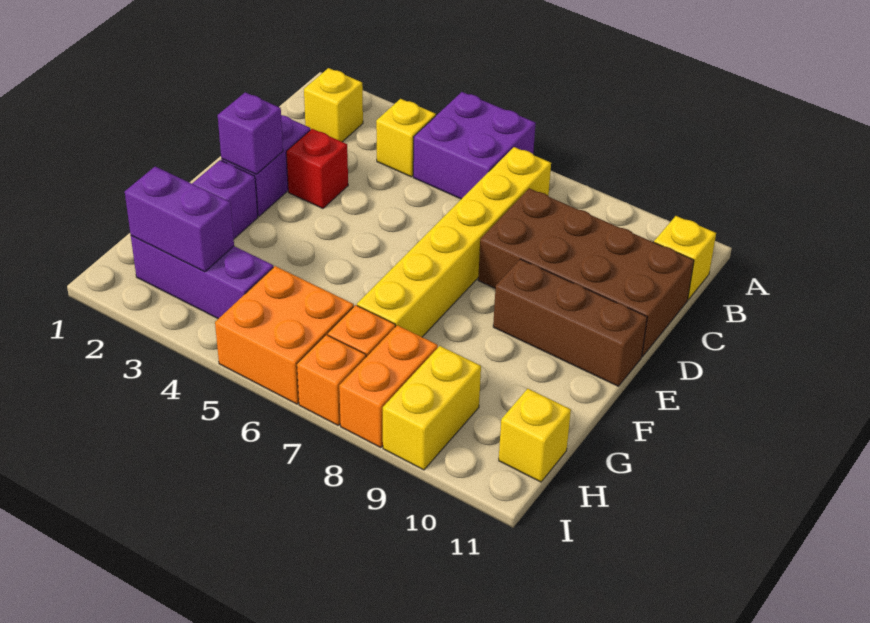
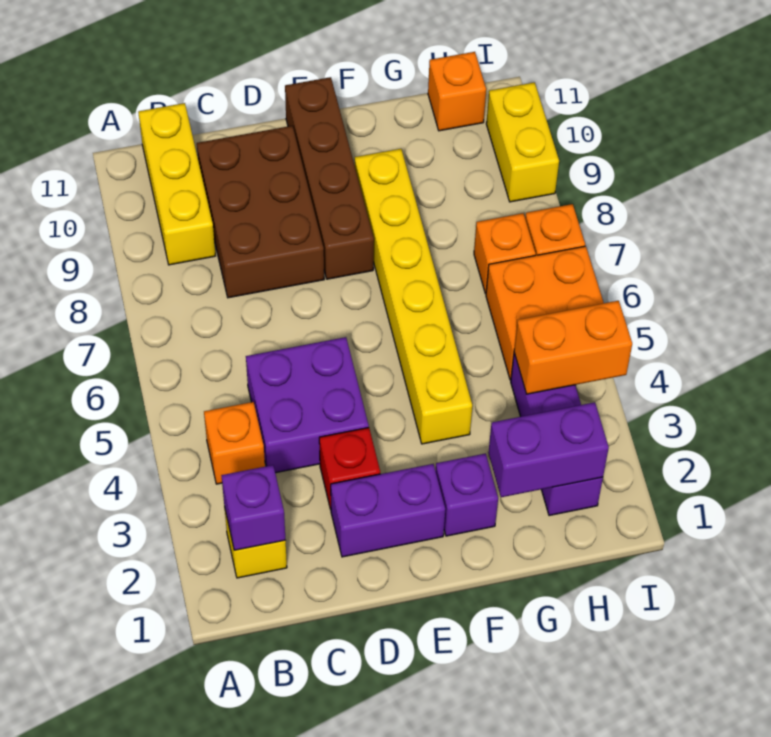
purple brick A5:B6 level 1 -> purple brick C4:D5 level 1
yellow brick B4 level 1 -> orange brick B4 level 1
yellow brick B7:G7 level 1 -> yellow brick F4:F9 level 1
yellow brick B11 level 1 -> yellow brick B9:B11 level 1
brown brick C8:D11 level 1 -> brown brick C8:D10 level 1
purple brick E2 level 2 -> purple brick B2 level 2
brown brick E9:E11 level 1 -> brown brick E8:E11 level 1
purple brick H2:H3 level 2 -> purple brick G2:H2 level 2
orange brick H8:I8 level 1 -> orange brick H4:I4 level 2
yellow brick H9:I9 level 1 -> yellow brick I9:I10 level 1
yellow brick H11 level 1 -> orange brick H11 level 1

